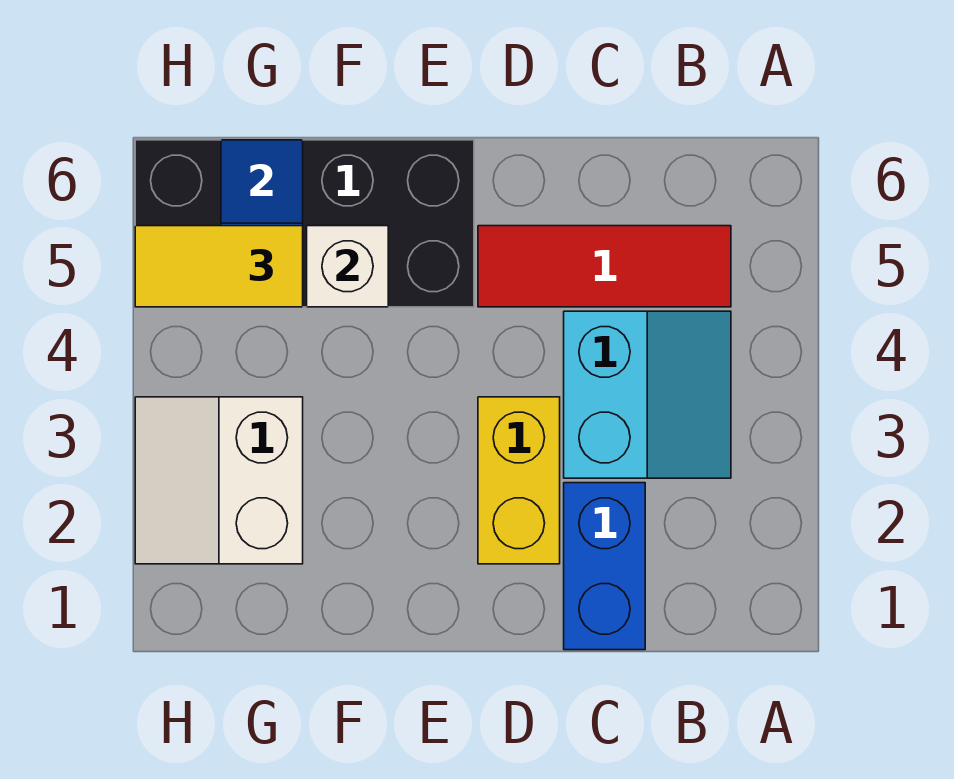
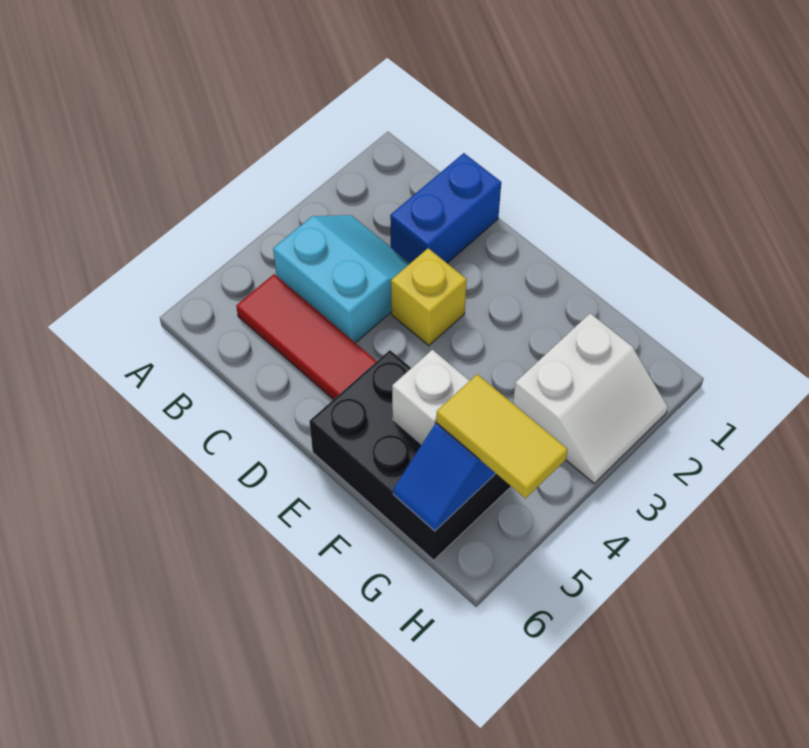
cyan slope B3:C4 level 1 top C -> cyan slope B3:C4 level 1 top 4
yellow brick D2:D3 level 1 -> yellow brick D3 level 1
black brick E5:H6 level 1 -> black brick E5:G6 level 1

